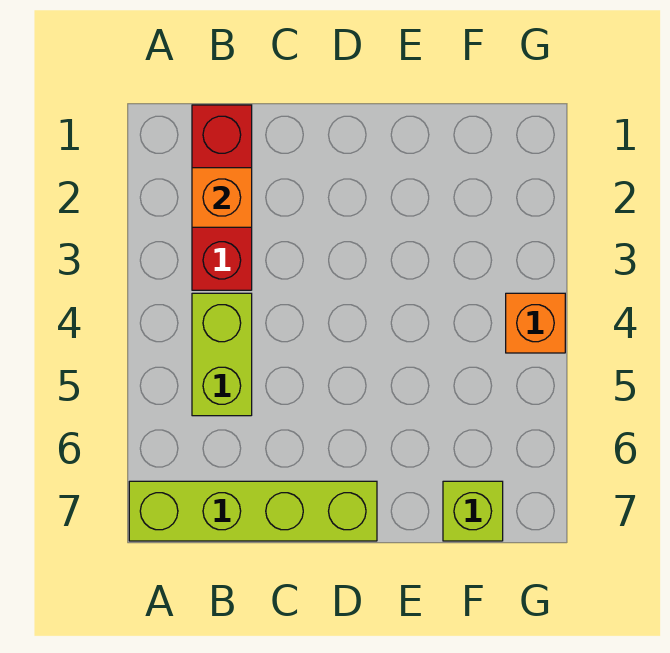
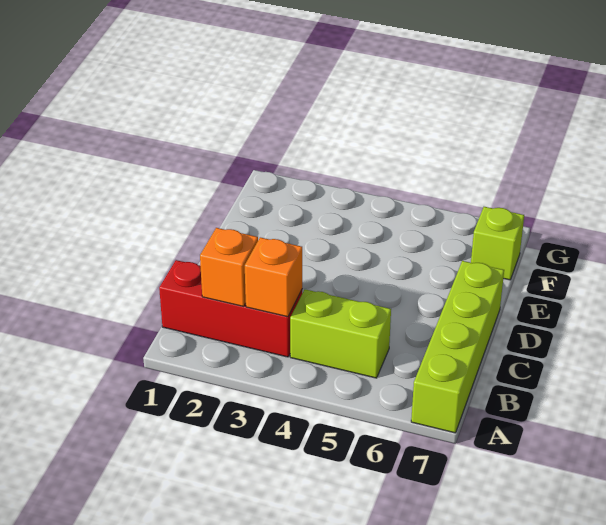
orange brick G4 level 1 -> orange brick B3 level 2

